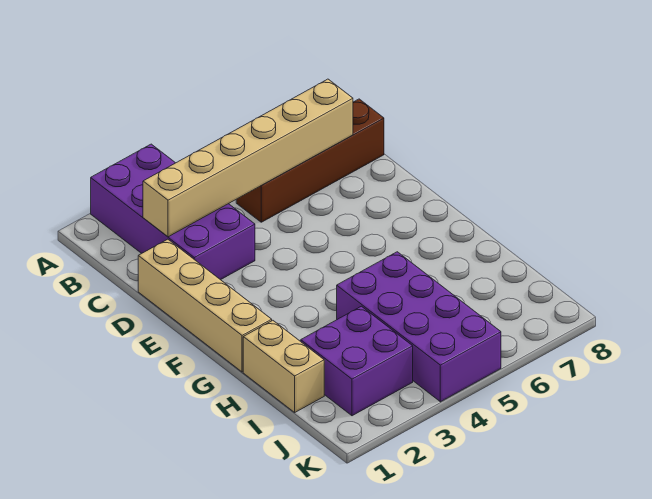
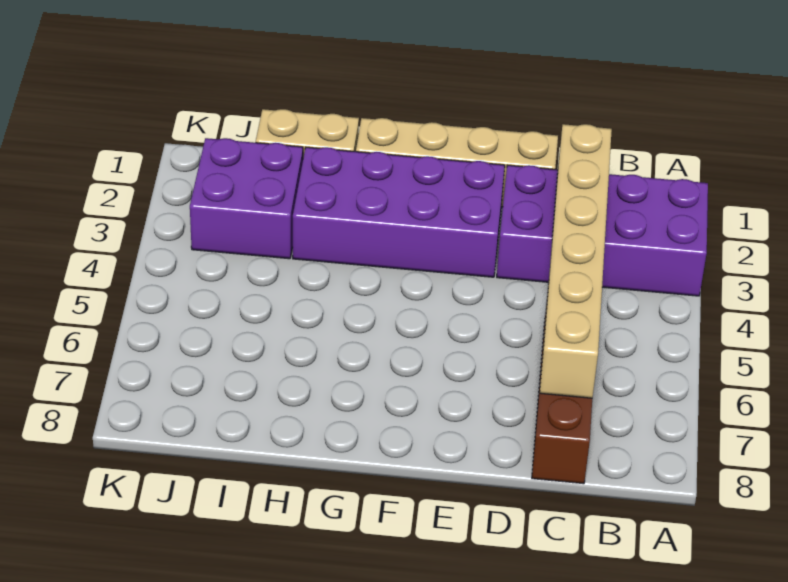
purple brick H4:K5 level 1 -> purple brick E2:H3 level 1

